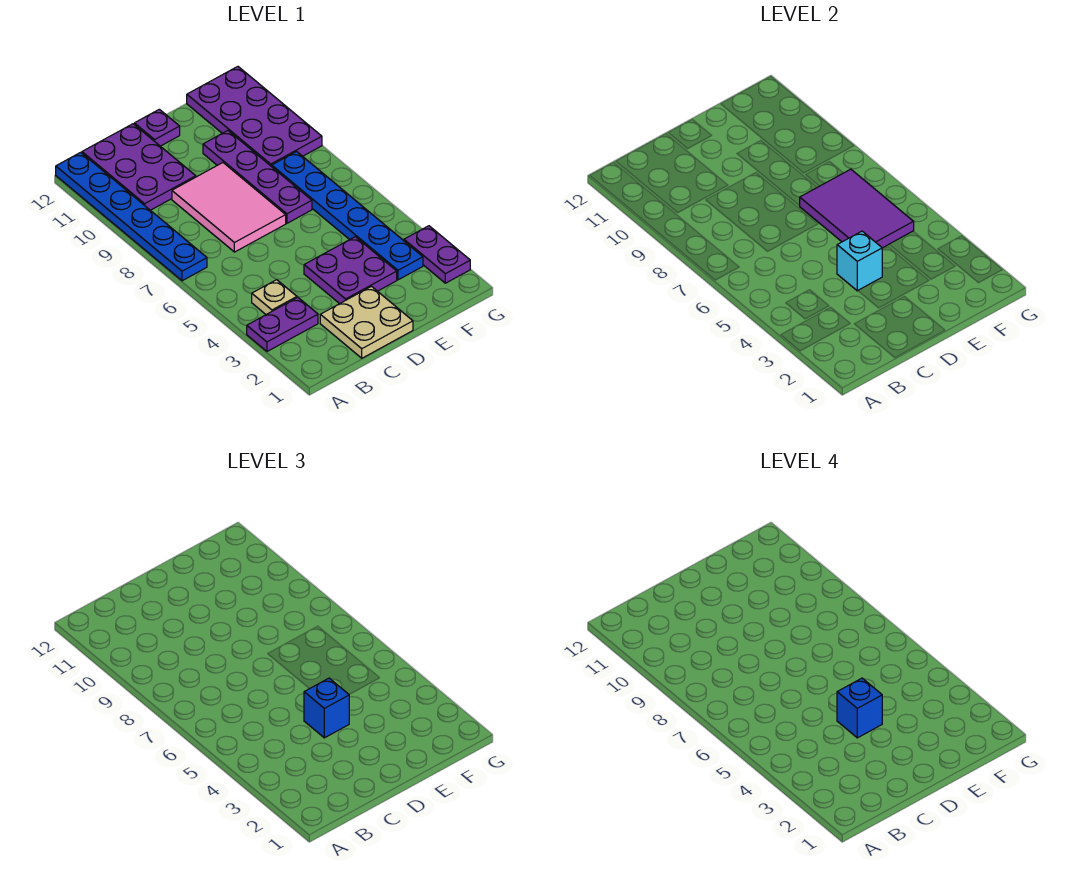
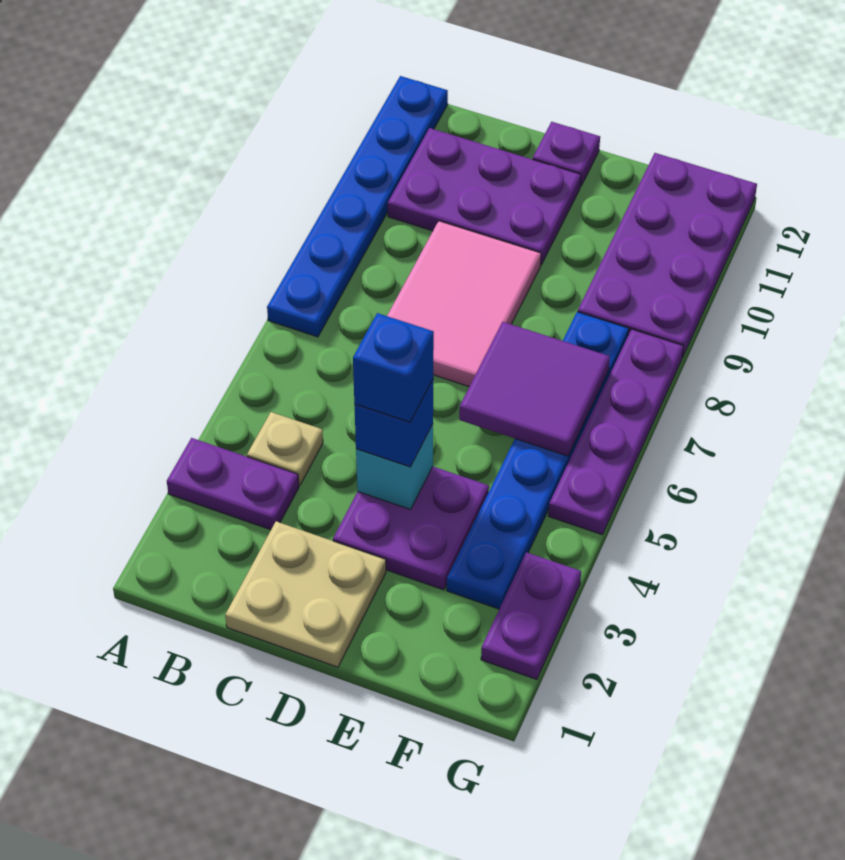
purple plate B10:C12 level 1 -> purple plate B10:D11 level 1
purple tile E5:F7 level 2 -> purple tile E6:F7 level 2
purple plate E7:E10 level 1 -> purple plate G5:G8 level 1

